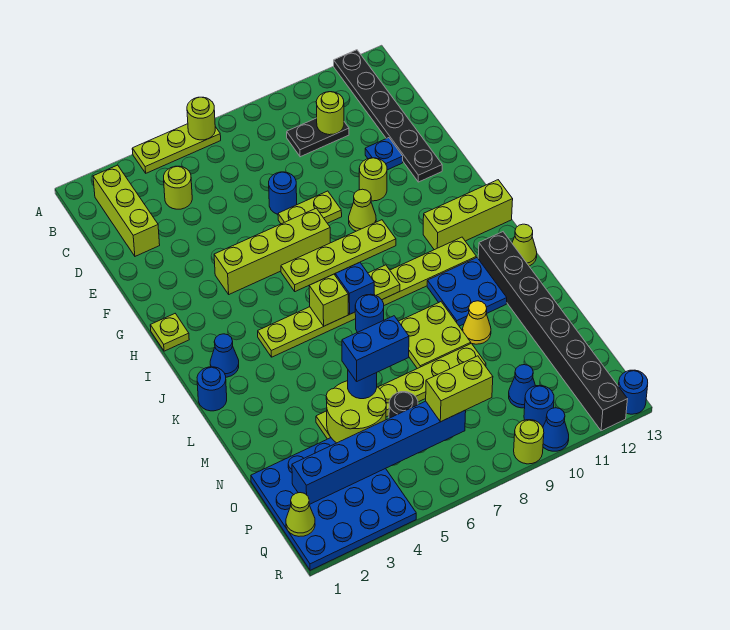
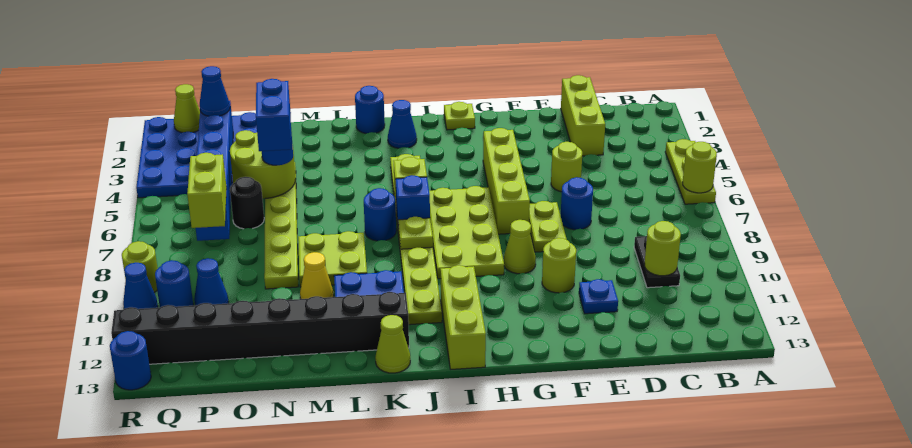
black plate A12:F12 level 1 -> none
lime brick B2:D2 level 1 -> lime brick D1:D3 level 1
lime round brick C4 level 1 -> lime round brick E5 level 1
lime plate H6:H9 level 1 -> lime plate H6:I9 level 1
none -> blue cone P2 level 3

